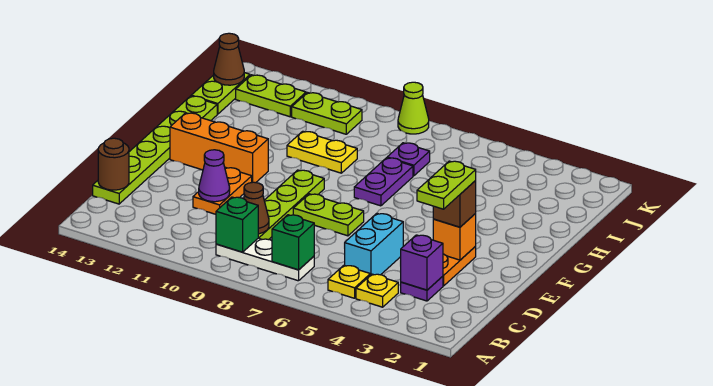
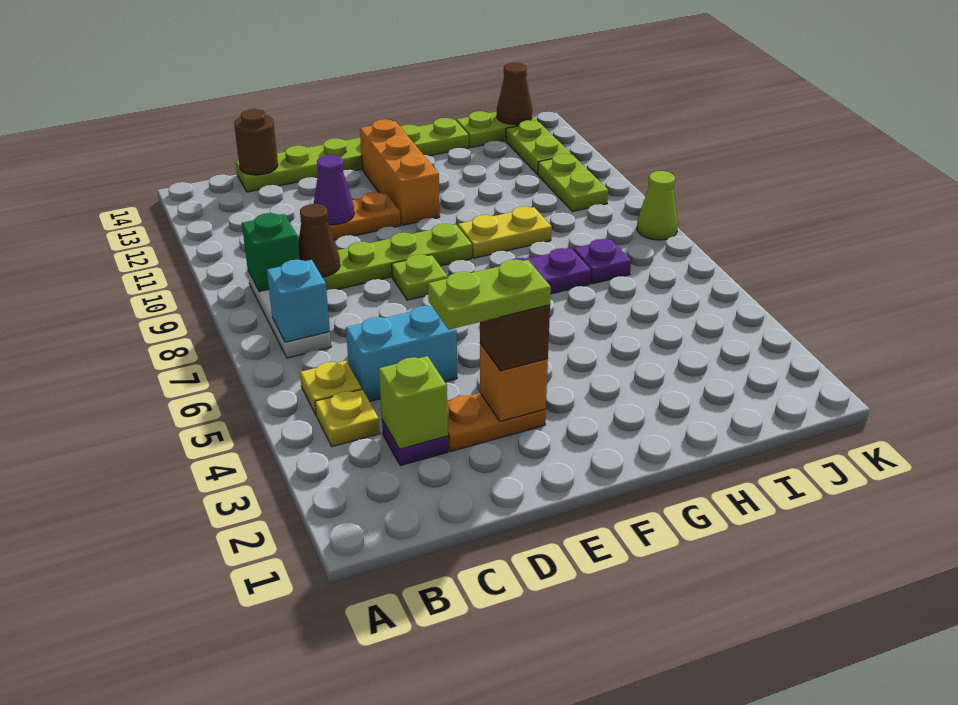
green brick B7 level 2 -> cyan brick B7 level 2
purple brick C3 level 2 -> lime brick C3 level 2
lime plate E7:E8 level 1 -> lime plate E8 level 1
yellow plate H9:H10 level 1 -> yellow plate G9:H9 level 1

